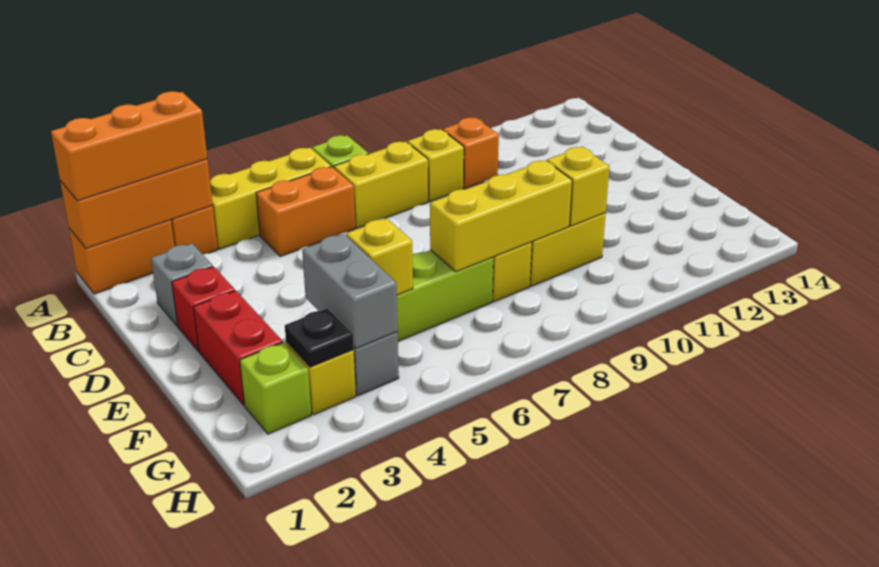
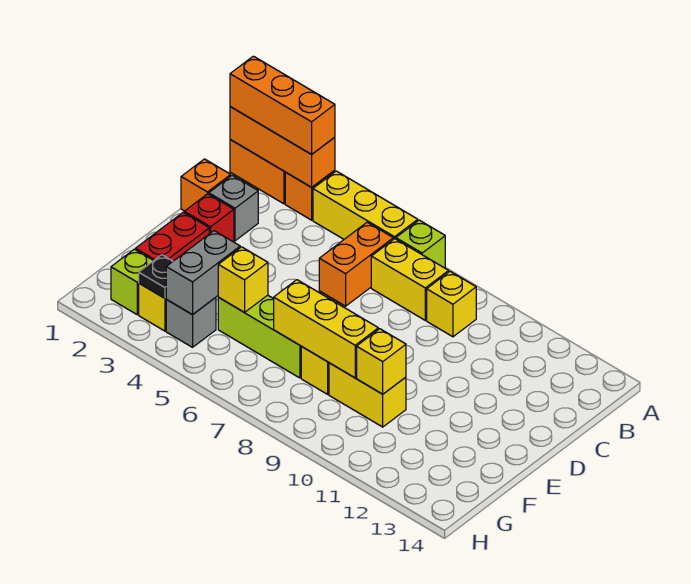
orange brick B5:B6 level 1 -> orange brick B6:C6 level 1
orange brick B10 level 1 -> orange brick C1 level 1

